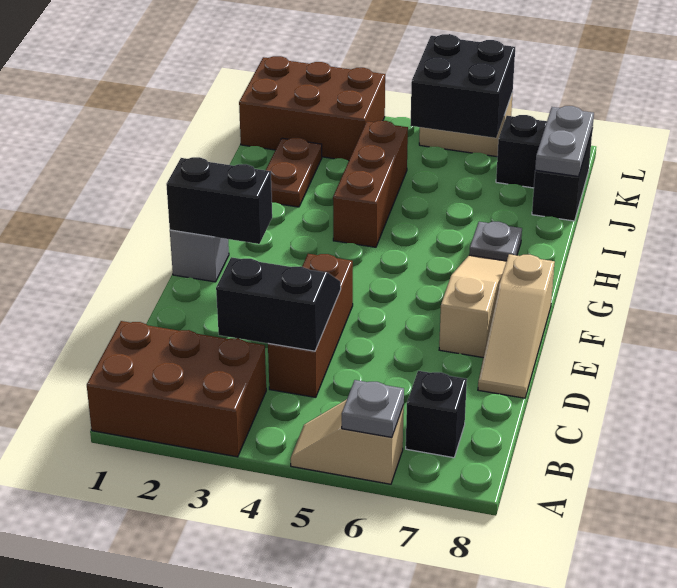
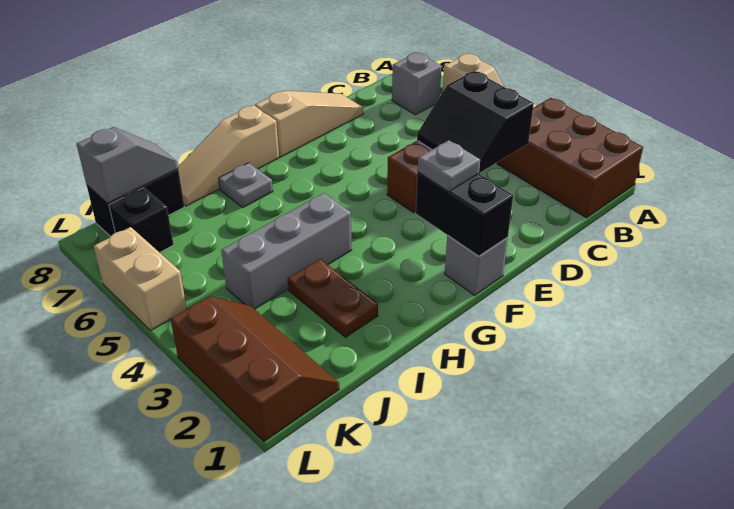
grey plate A6 level 2 -> grey plate F2 level 3
black brick B7 level 1 -> grey brick B7 level 1
tan slope E7:G7 level 1 top E -> tan slope G8:I8 level 1 top G
brown brick H4:J4 level 1 -> grey brick H4:J4 level 1
brown plate I2:J2 level 1 -> brown plate I2:I3 level 1
grey plate J8:K8 level 2 -> grey slope J8:K8 level 2 top K
brown brick K1:L3 level 1 -> brown slope K1:L3 level 1 top L
black brick K5:L6 level 2 -> none

